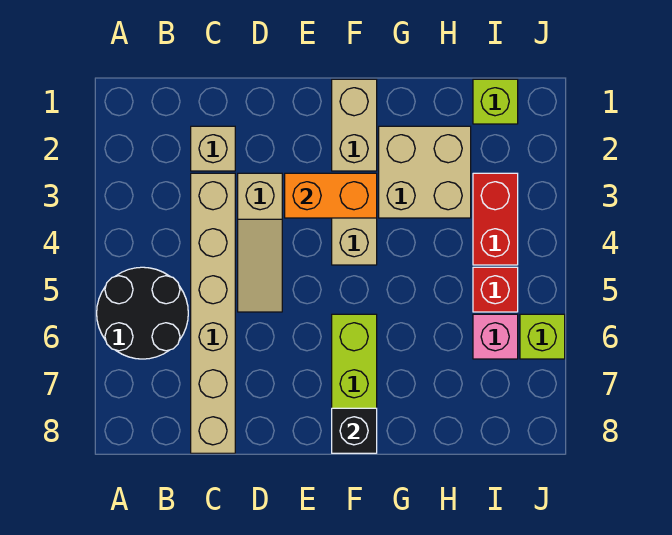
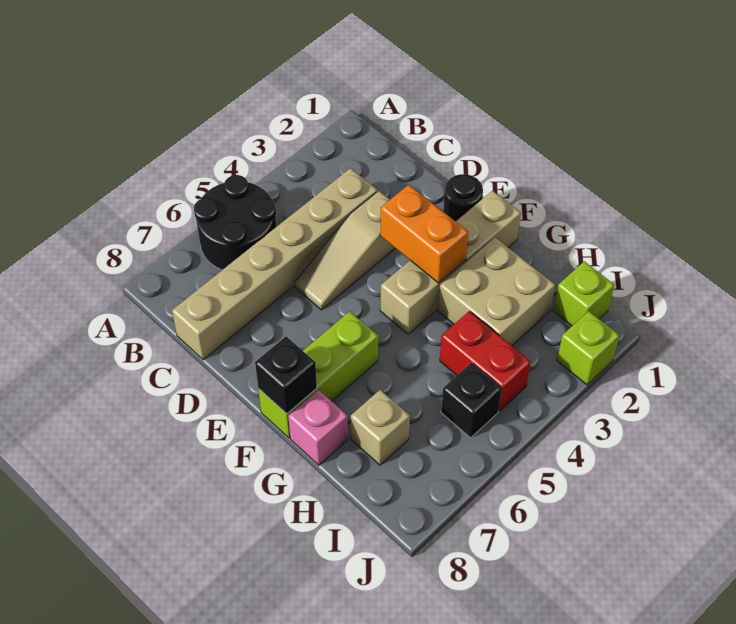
tan brick C2 level 1 -> tan brick H7 level 1
none -> black round brick E1 level 1
red brick I3:I4 level 1 -> red brick H4:I4 level 1
red brick I5 level 1 -> black brick I5 level 1
pink brick I6 level 1 -> pink brick G8 level 1
lime brick J6 level 1 -> lime brick J2 level 1

